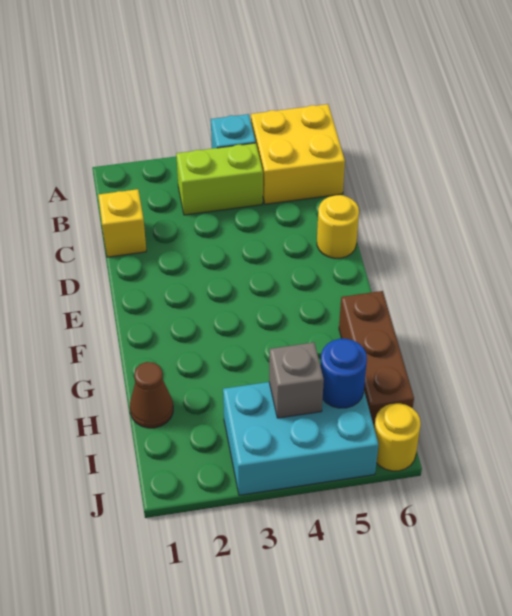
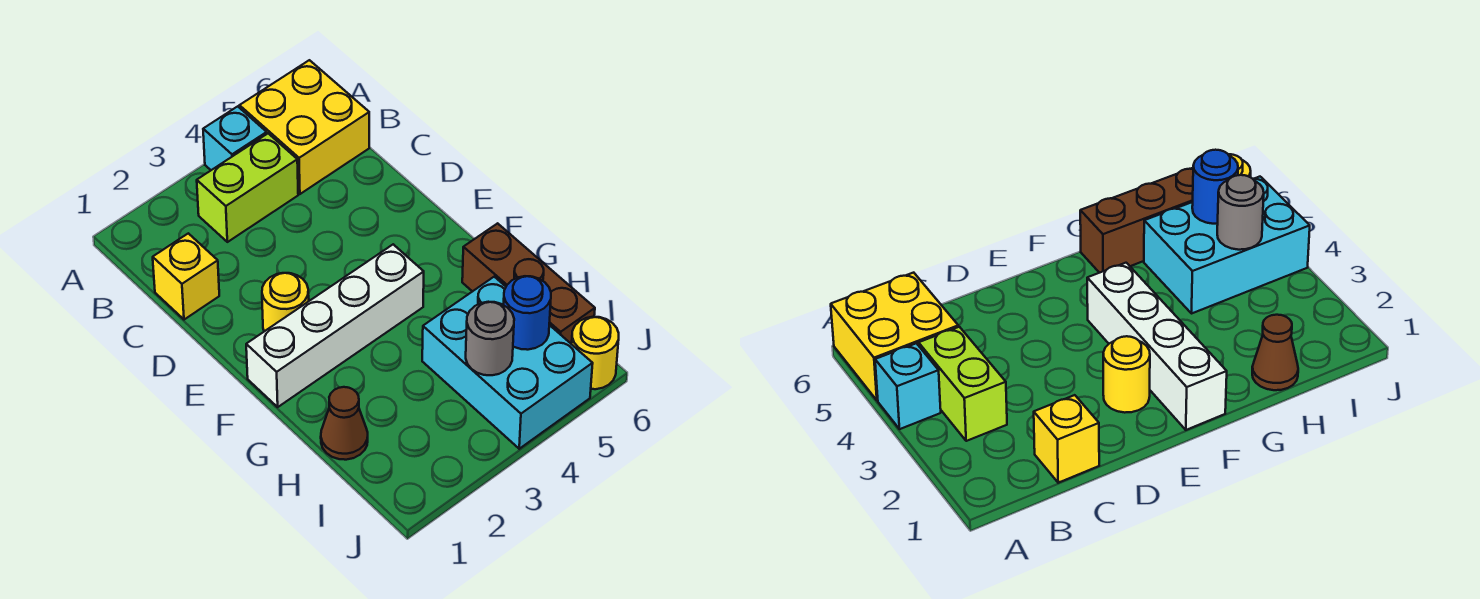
yellow round brick D6 level 1 -> yellow round brick E2 level 1
none -> white brick F1:F4 level 1
cyan brick I3:J5 level 1 -> cyan brick H4:J5 level 1
grey brick I4 level 2 -> grey round brick I4 level 2

